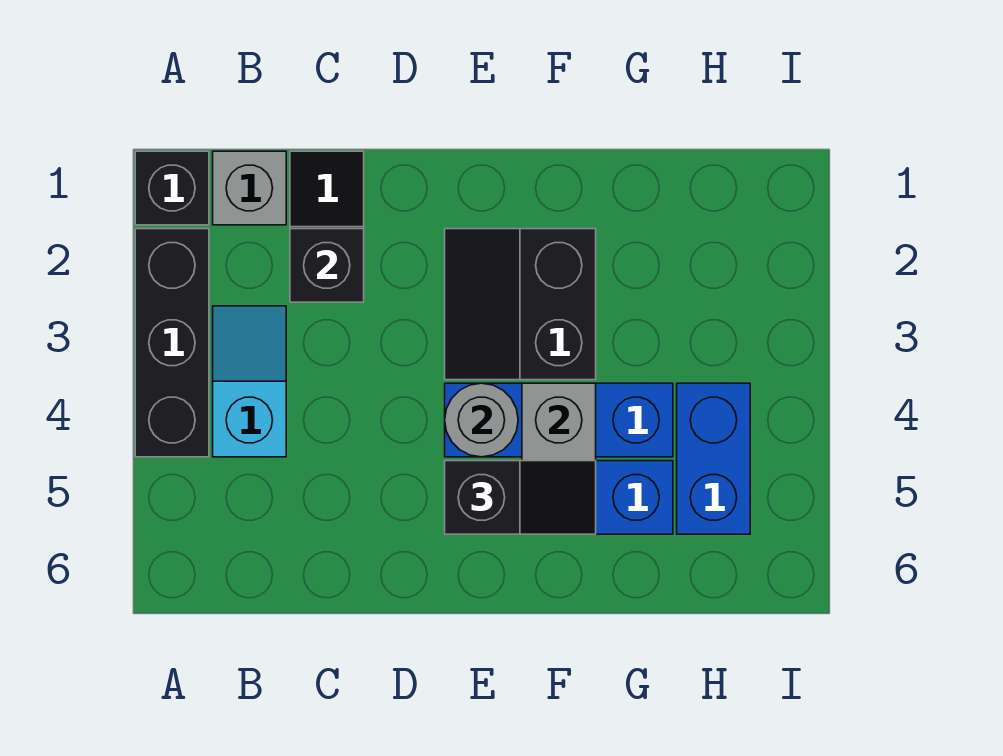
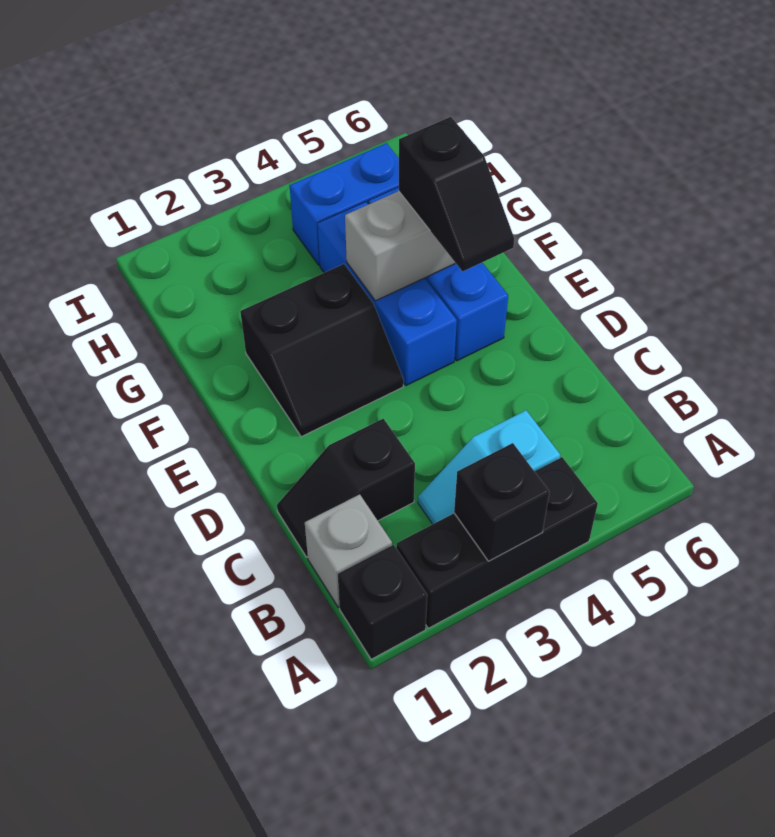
black brick C2 level 2 -> black brick A3 level 2
grey round brick E4 level 2 -> none
black slope E5:F5 level 3 top E -> black slope E5:F5 level 3 top F

